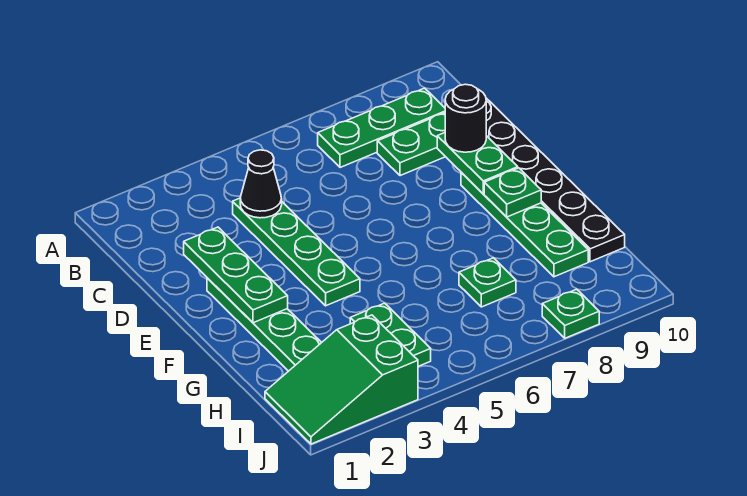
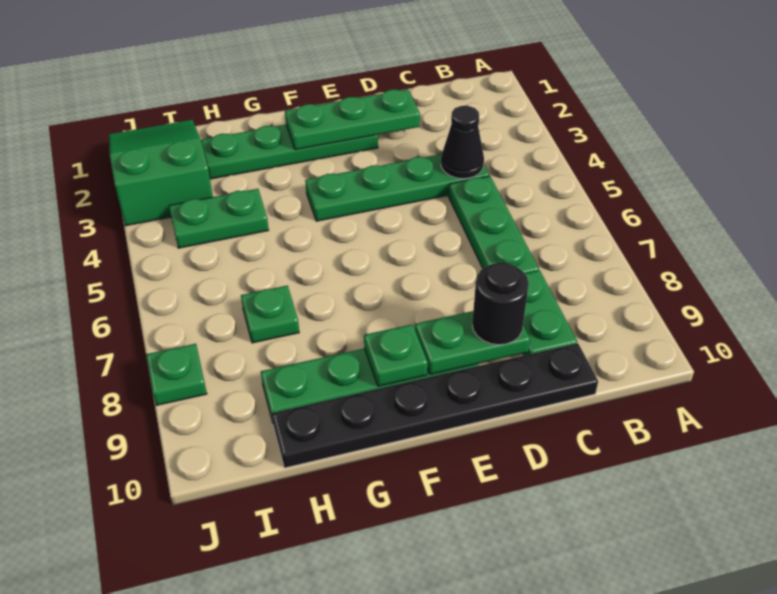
green plate B7:B9 level 1 -> green plate C5:C7 level 1

